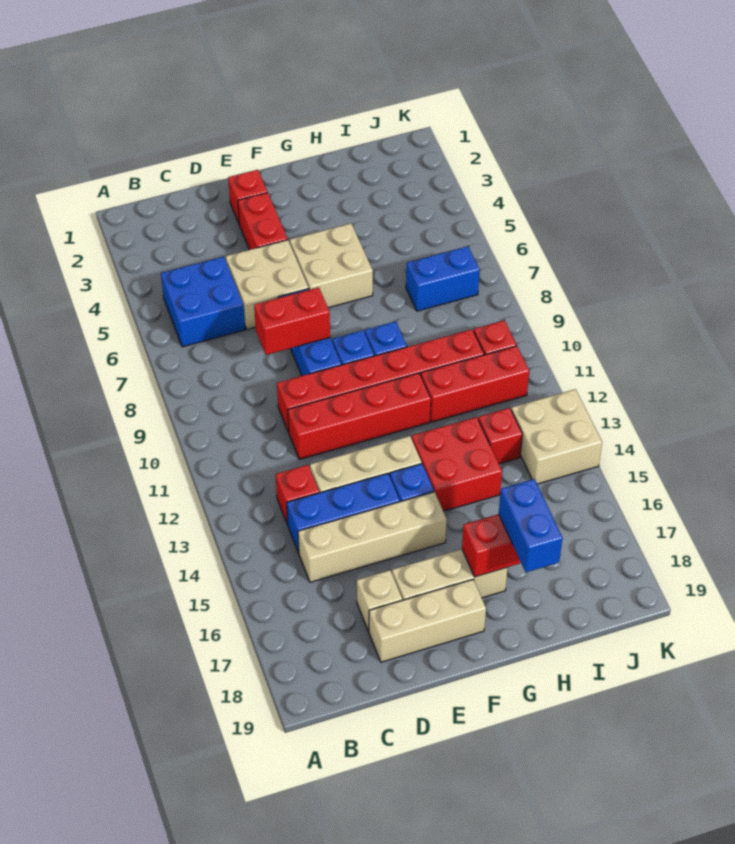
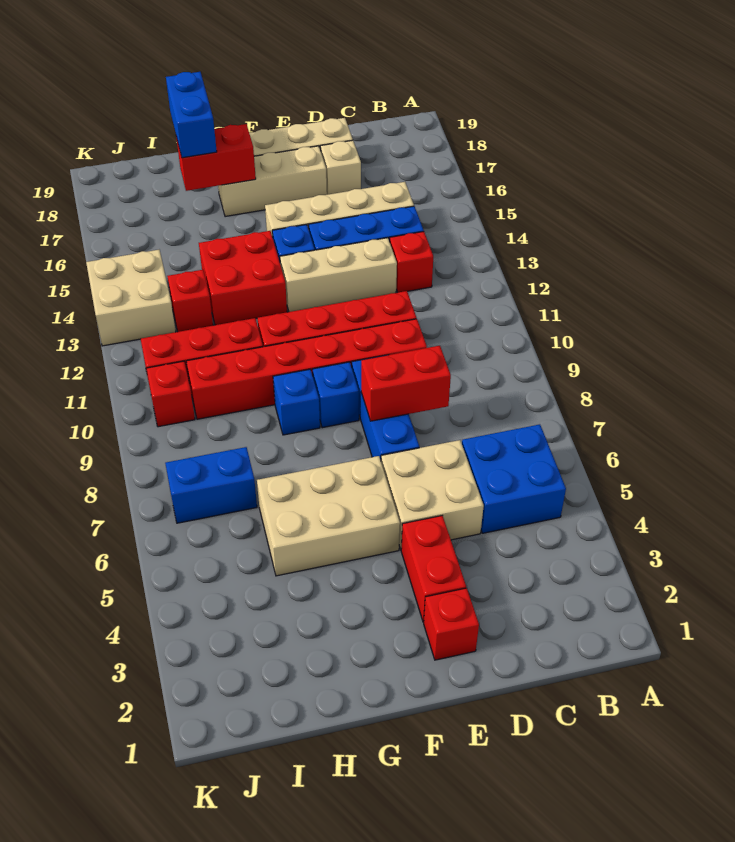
tan brick F5:G6 level 1 -> tan brick F5:H6 level 1

